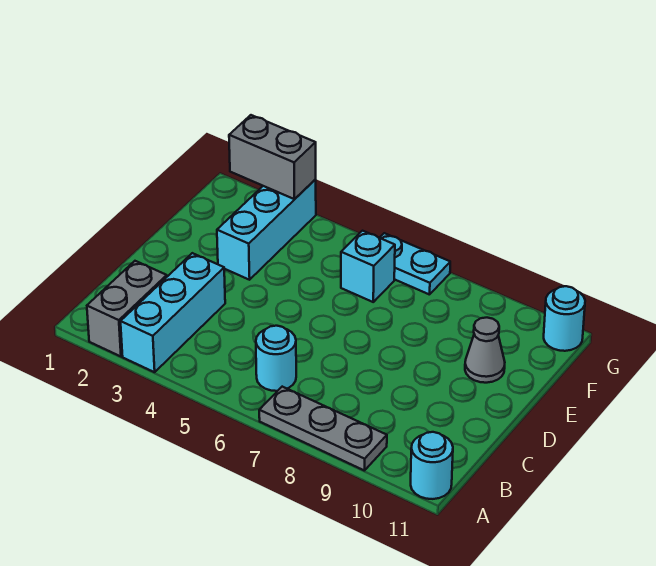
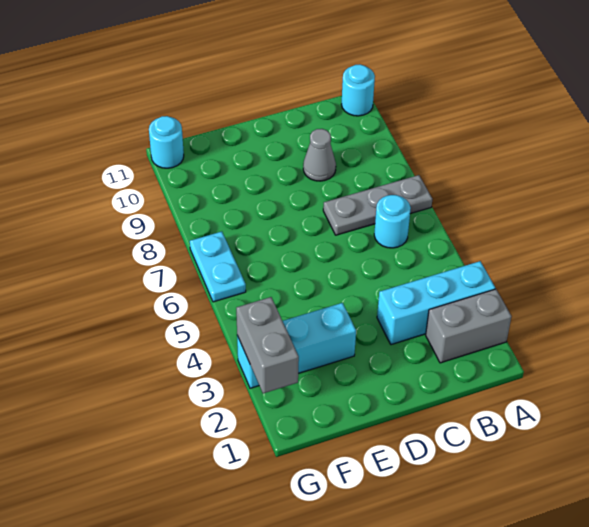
grey plate A7:A9 level 1 -> grey plate A7:C7 level 1
grey cone E10 level 1 -> grey cone C9 level 1
cyan brick F6 level 1 -> none

